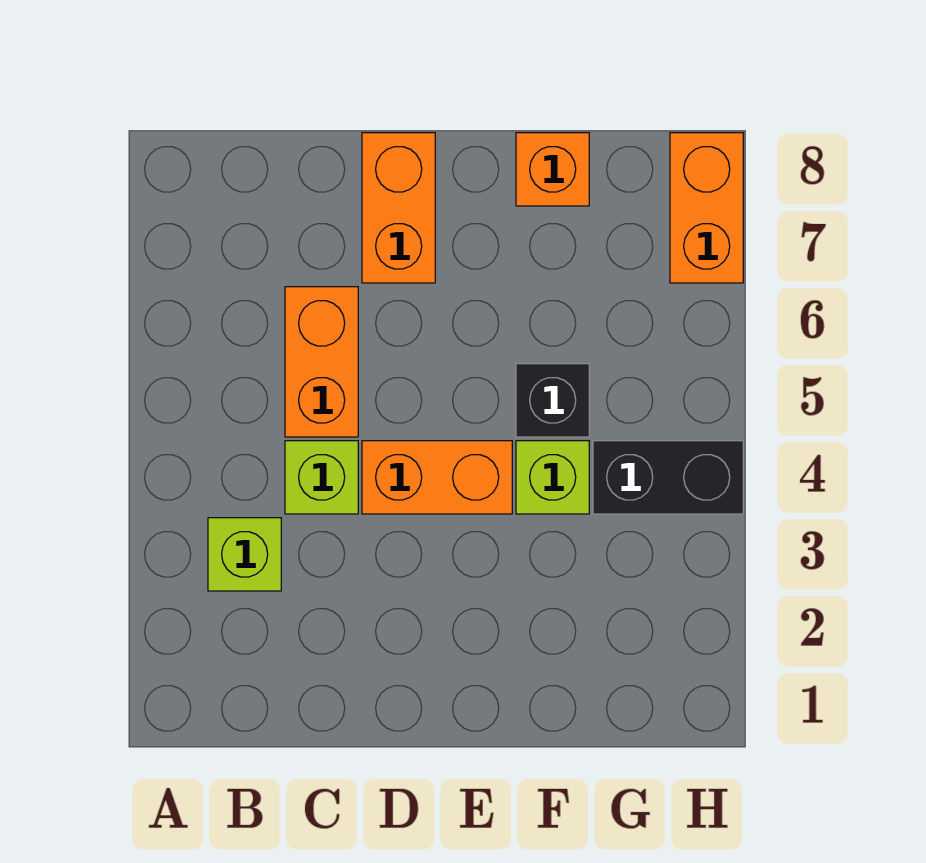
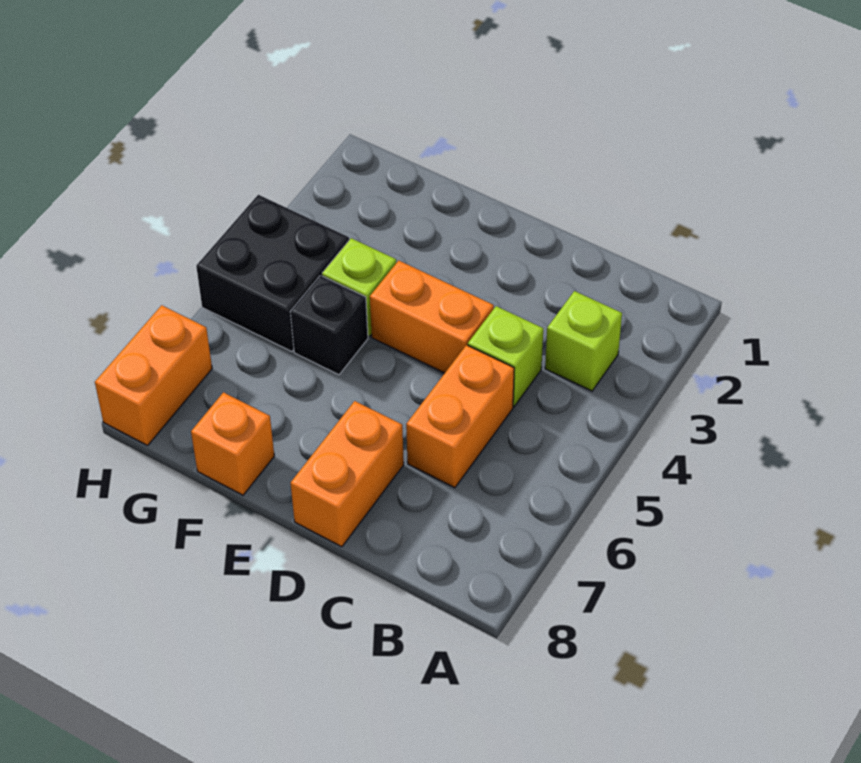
black brick G4:H4 level 1 -> black brick G4:H5 level 1

